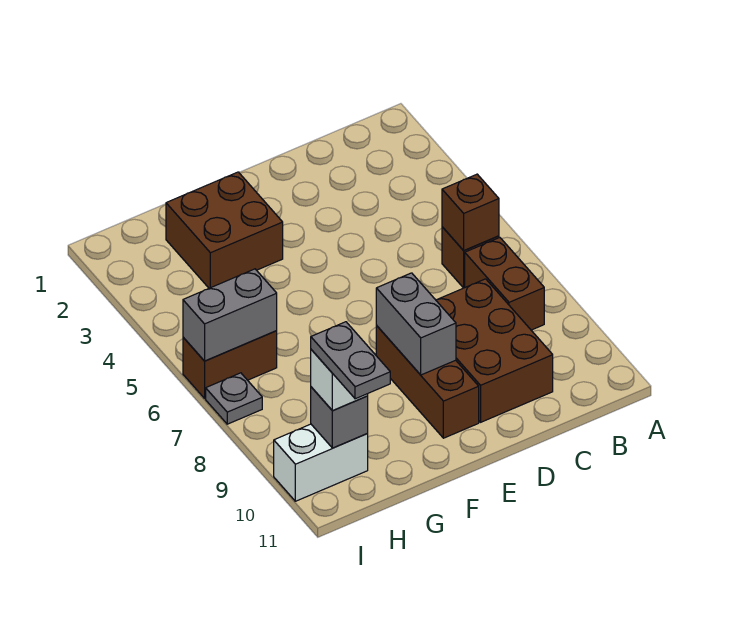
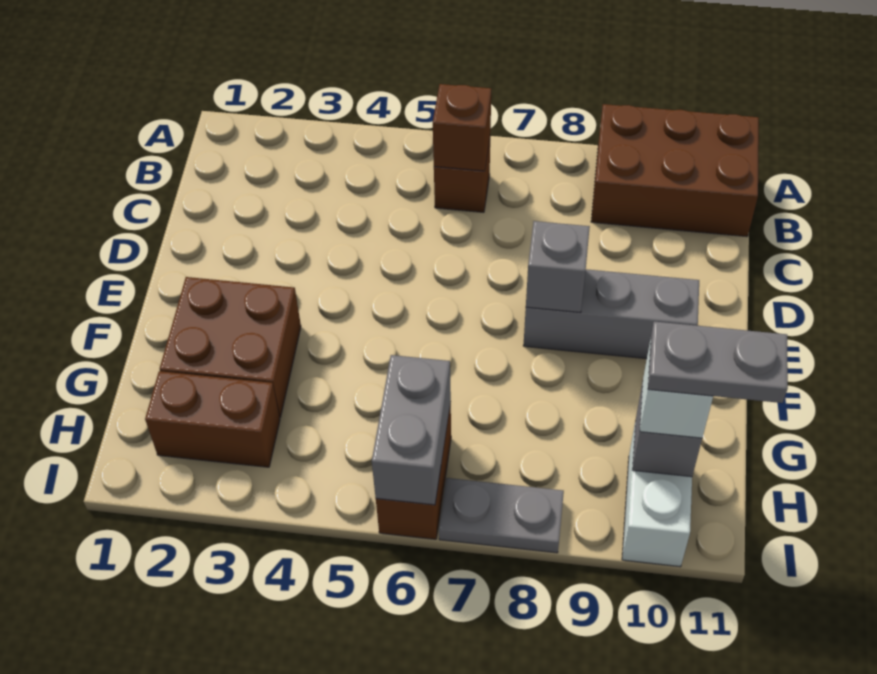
brown brick B7:B8 level 1 -> brown brick H2:H3 level 1
brown brick C8:D10 level 1 -> brown brick A9:B11 level 1
brown brick E8:E10 level 1 -> grey brick E8:E10 level 1
grey brick E8:E9 level 2 -> grey brick E8 level 2
grey plate I7 level 1 -> grey plate I7:I8 level 1

